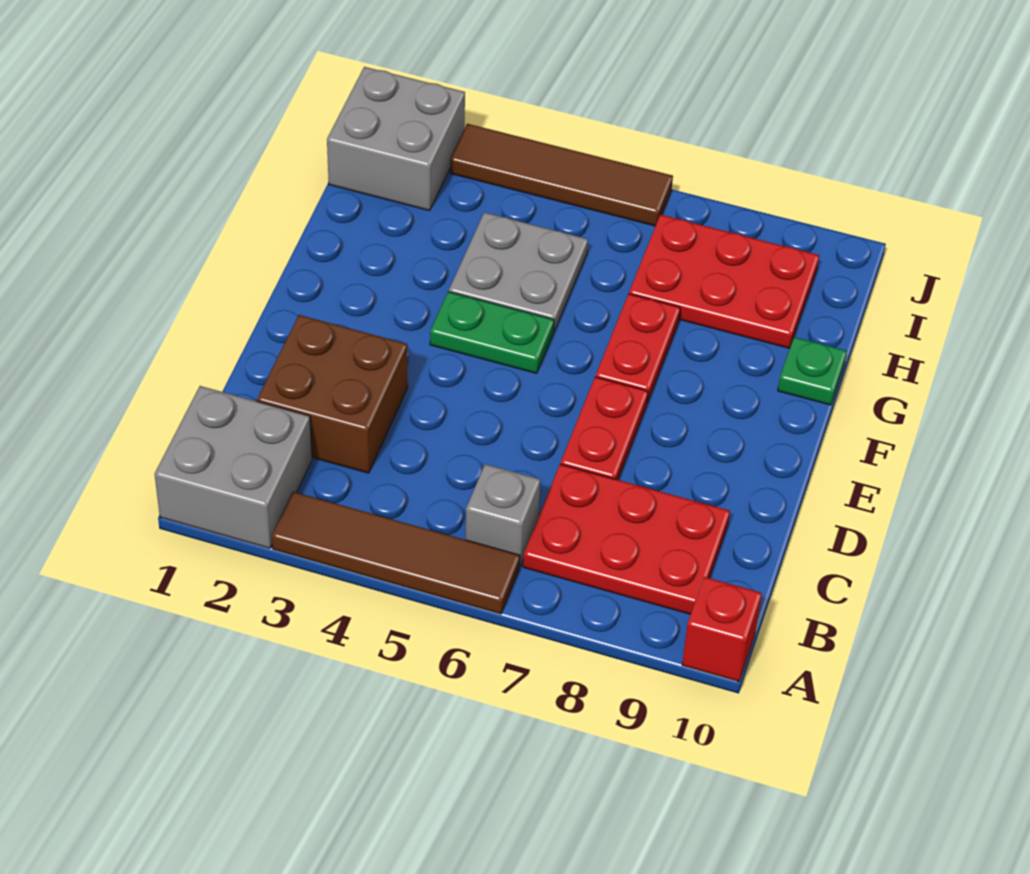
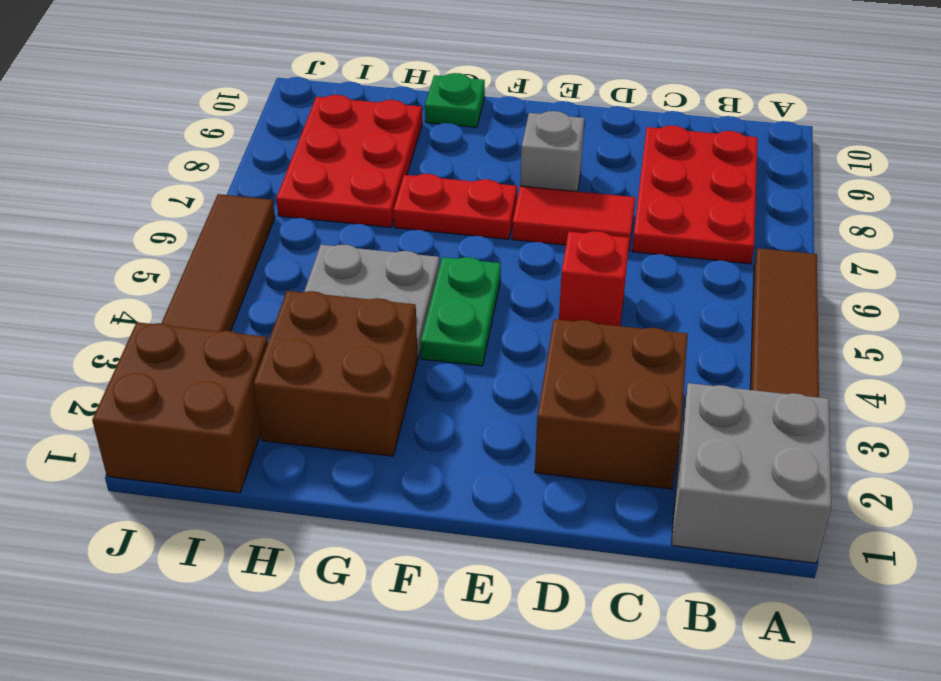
red brick A10 level 1 -> red brick D5 level 1
grey brick B6 level 1 -> grey brick E8 level 1
red plate D7:E7 level 1 -> red tile D7:E7 level 1
none -> brown brick G2:H3 level 1
grey brick I1:J2 level 1 -> brown brick I1:J2 level 1

